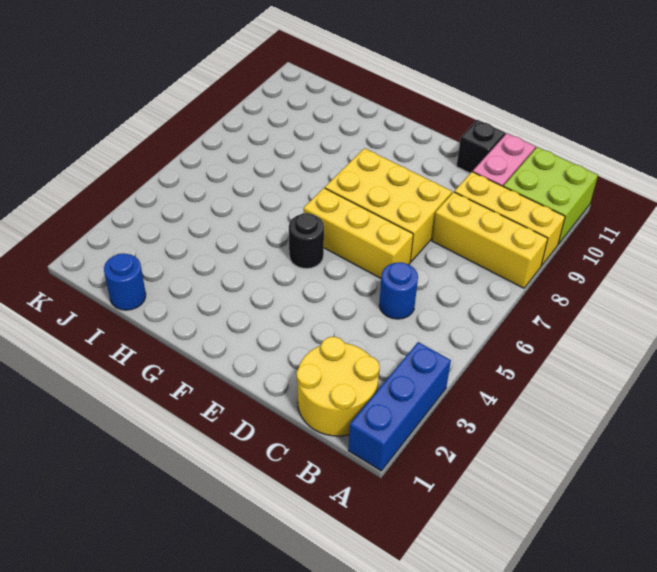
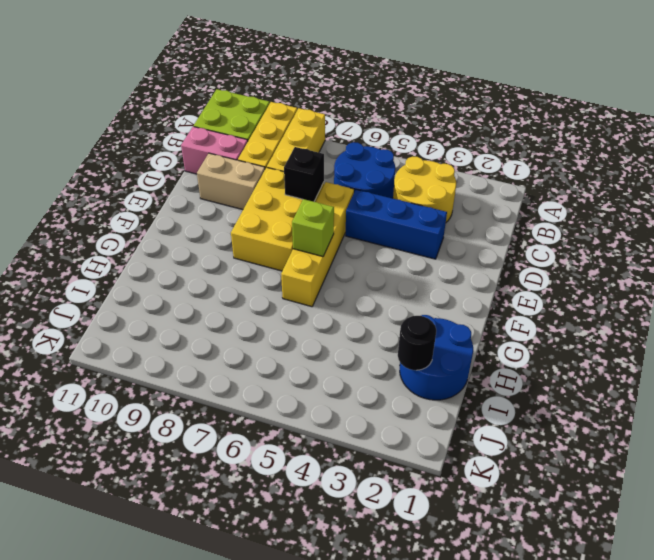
blue brick A1:A3 level 1 -> blue brick D3:D5 level 1
yellow round brick B1:C2 level 1 -> yellow round brick B3:C4 level 1
blue round brick C5 level 1 -> blue round brick B5:C6 level 1
yellow brick D6:F6 level 1 -> yellow brick D6:G6 level 1
none -> tan brick D9:D10 level 1
black brick D11 level 1 -> black brick D7 level 2
black round brick F5 level 1 -> black round brick I2 level 2
none -> lime brick F6 level 2
blue round brick I1 level 1 -> blue round brick H1:I2 level 1

